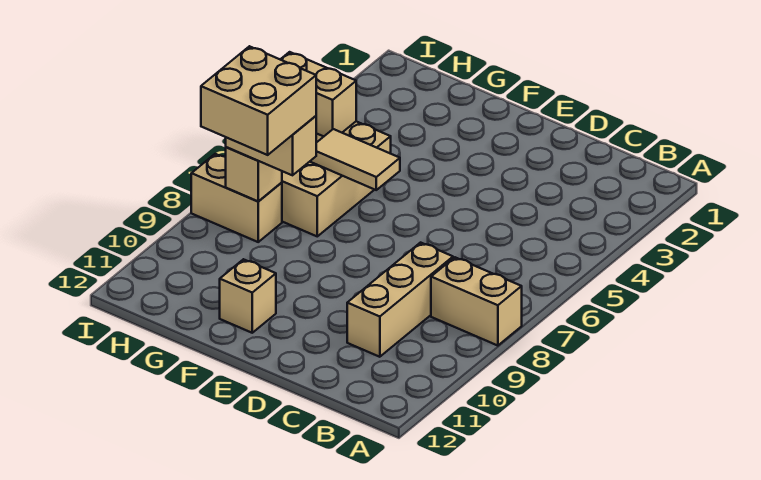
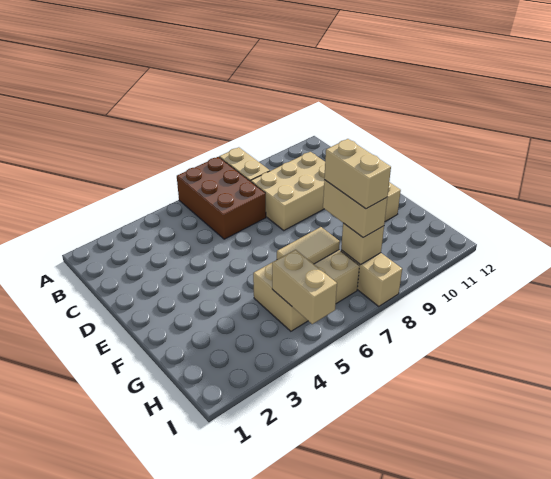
none -> brown brick A6:C7 level 1
tan brick C8:C10 level 1 -> tan brick C8:D10 level 1
tan tile F6:G6 level 2 -> tan tile G6:G7 level 2
tan brick G8:H9 level 4 -> tan brick G8:H8 level 4

